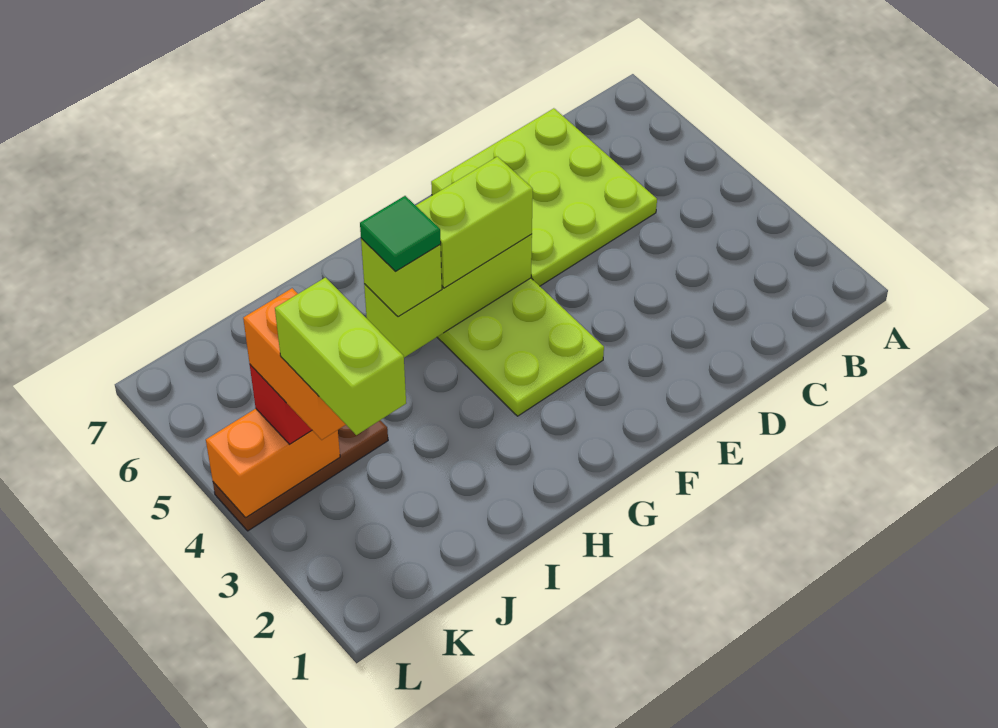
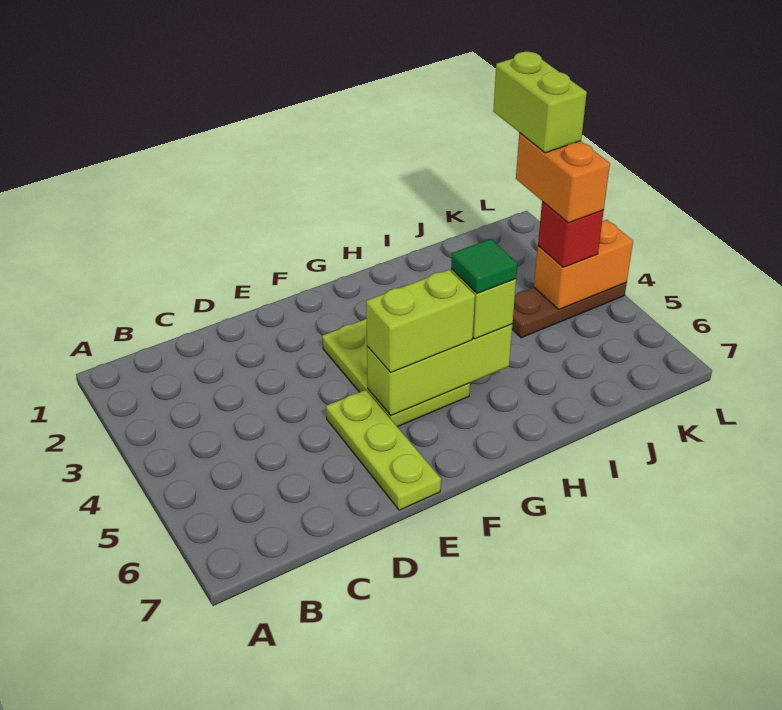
lime plate C5:E7 level 1 -> lime plate E5:E7 level 1

